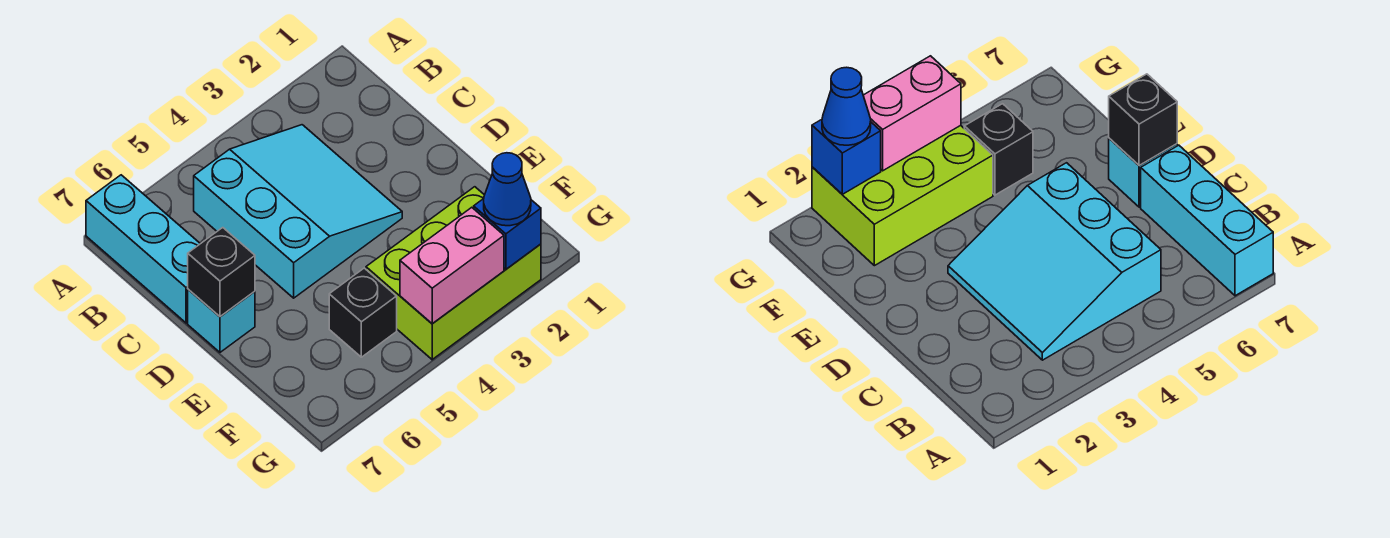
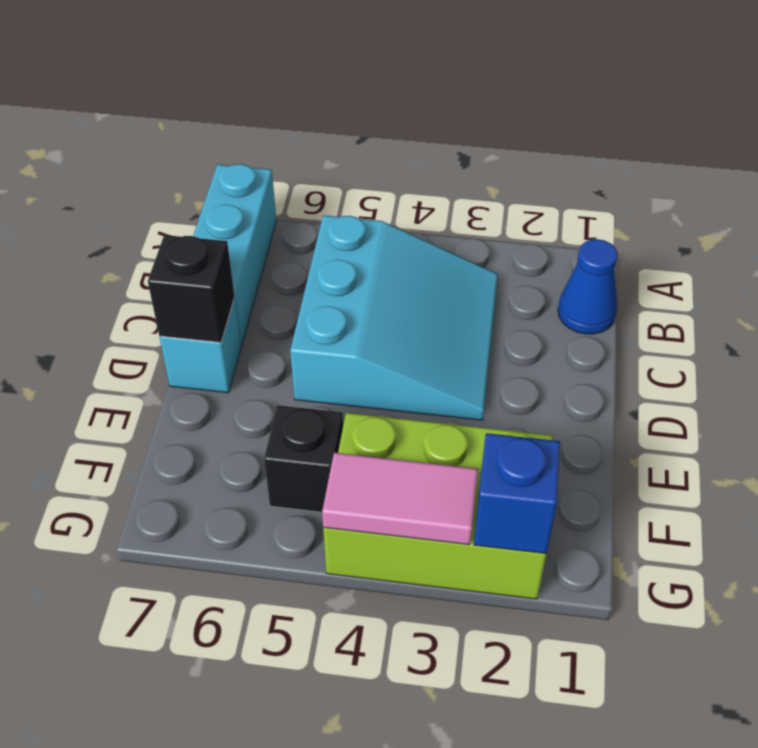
blue cone G2 level 3 -> blue cone B1 level 1
pink brick G3:G4 level 2 -> pink tile G3:G4 level 2

